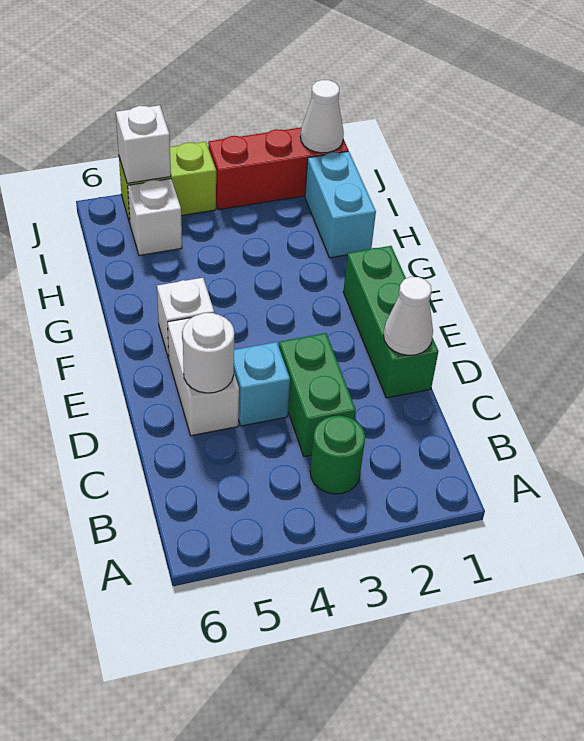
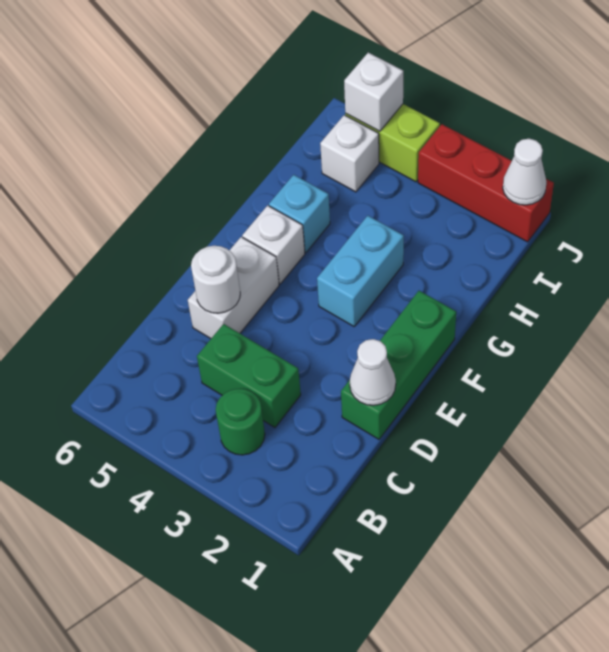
green brick C3:D3 level 1 -> green brick C3:C4 level 1
cyan brick D4 level 1 -> cyan brick G5 level 1
cyan brick H1:I1 level 1 -> cyan brick F3:G3 level 1

